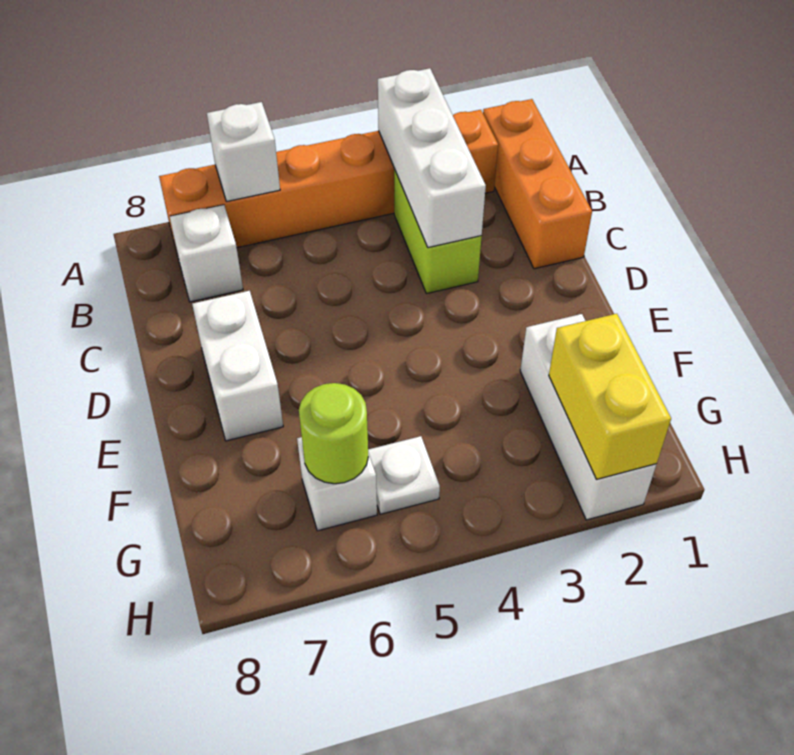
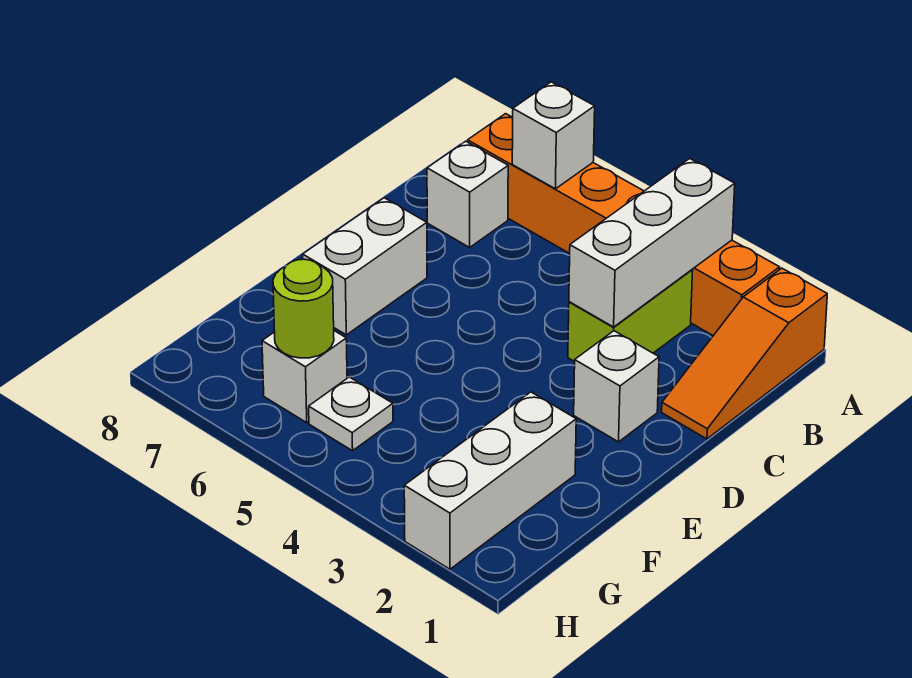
orange brick A1:C1 level 1 -> orange slope A1:C1 level 1 top A
none -> white brick D2 level 1
yellow brick G2:H2 level 2 -> none

